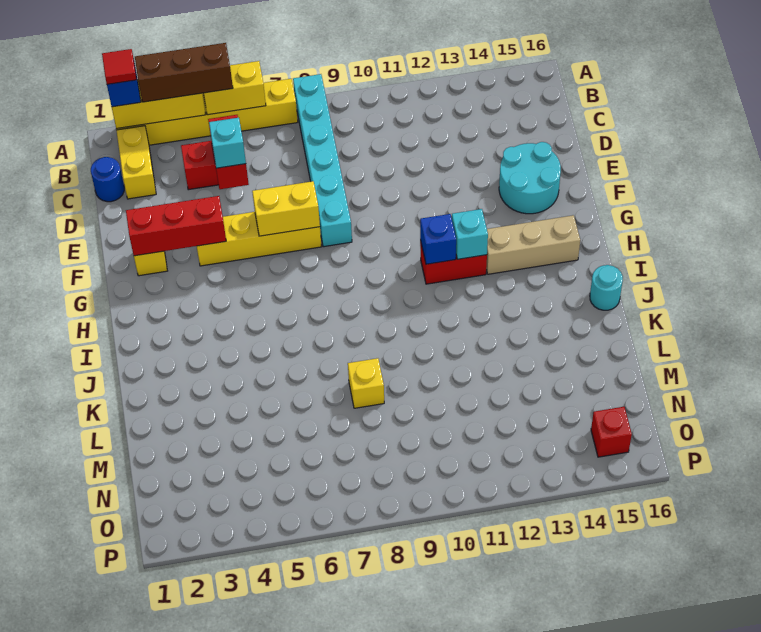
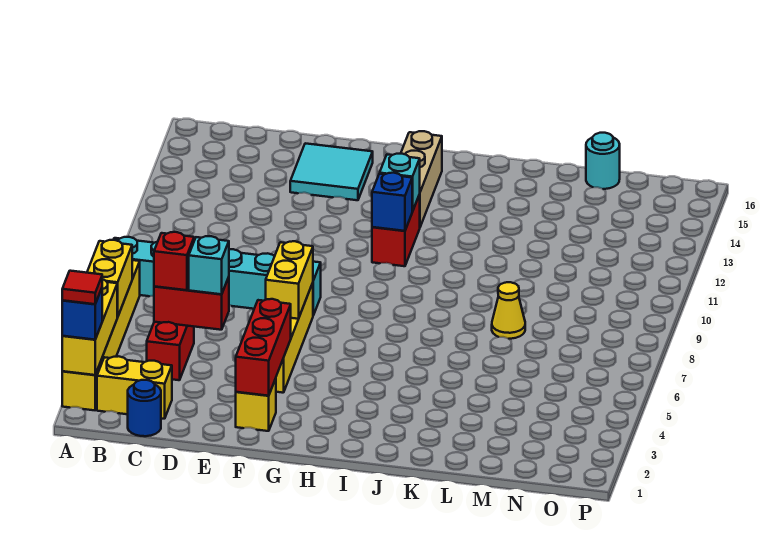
brown brick A3:A5 level 3 -> none
cyan round brick E14:F15 level 1 -> cyan tile E14:F15 level 1
cyan round brick J16 level 1 -> cyan round brick M16 level 1
yellow brick L8 level 1 -> yellow cone L8 level 1
red brick O15 level 1 -> red brick C5 level 3

